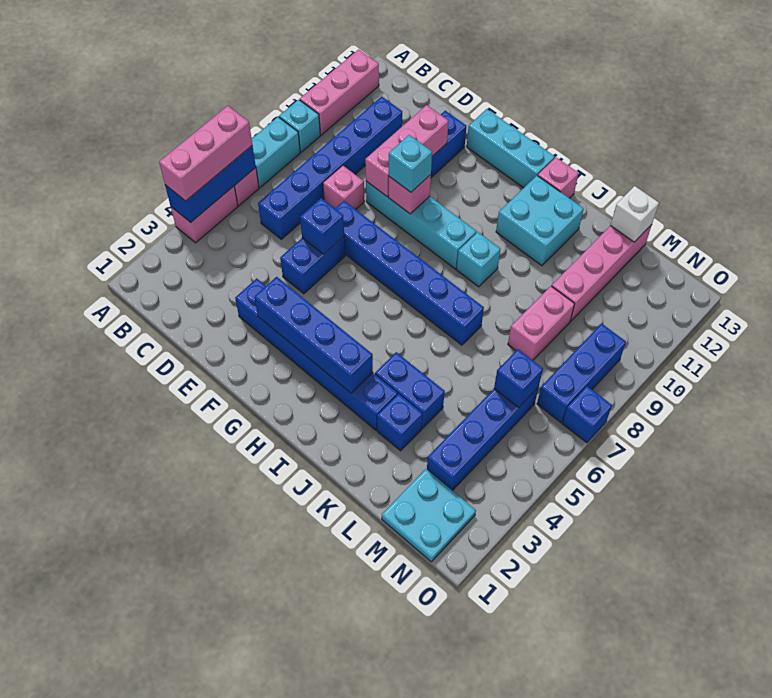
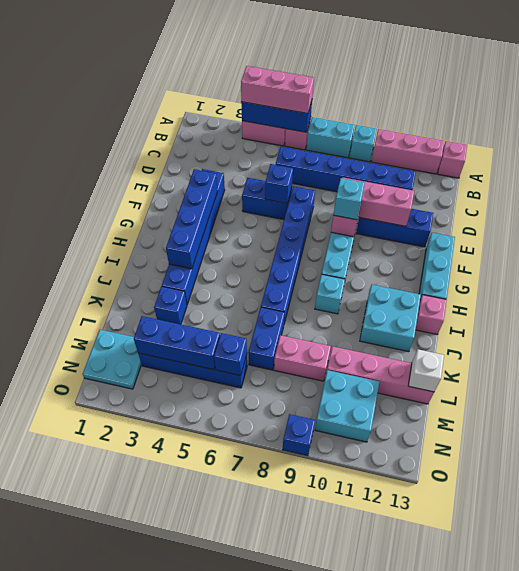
pink brick D8 level 1 -> pink brick A13 level 1
blue brick J4:K4 level 1 -> blue brick K7:L7 level 1
none -> cyan brick M10:N11 level 1
blue brick N7:N9 level 1 -> blue brick M3:M5 level 2
blue brick O7 level 1 -> blue brick O9 level 1

